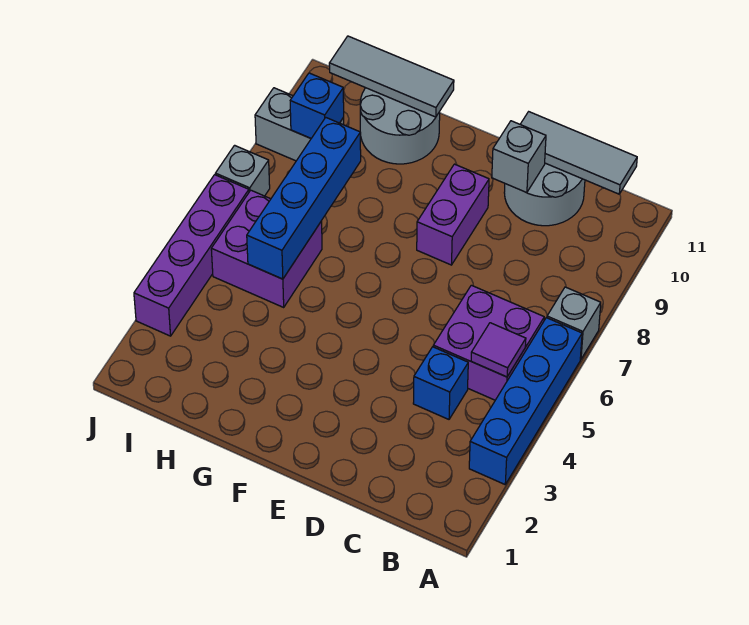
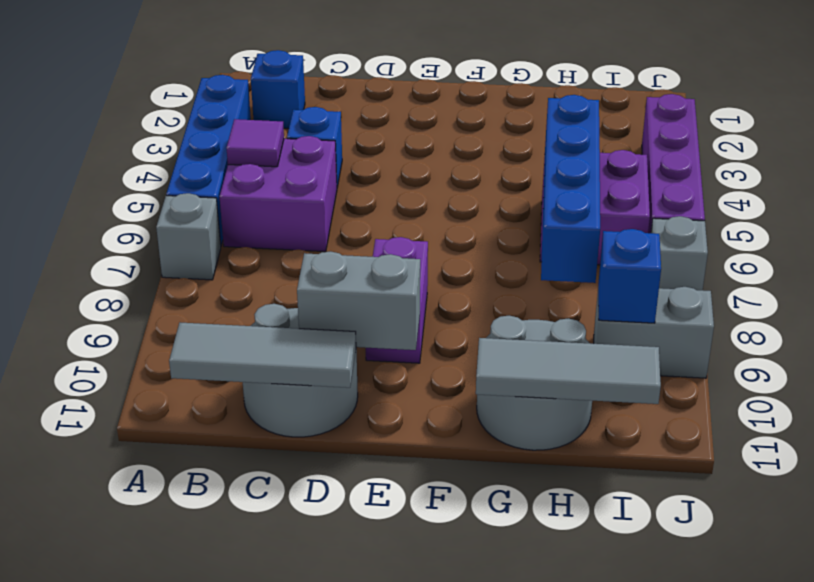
none -> blue brick B2 level 1
grey brick D10 level 2 -> grey brick D10:E10 level 2

